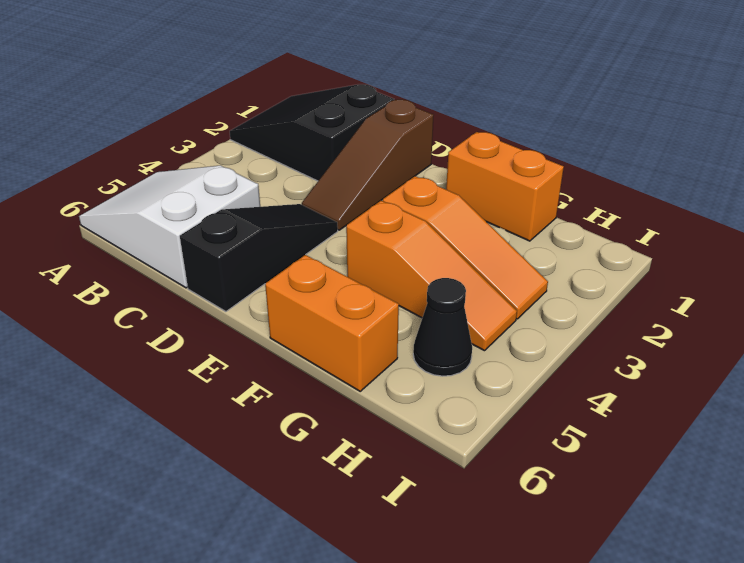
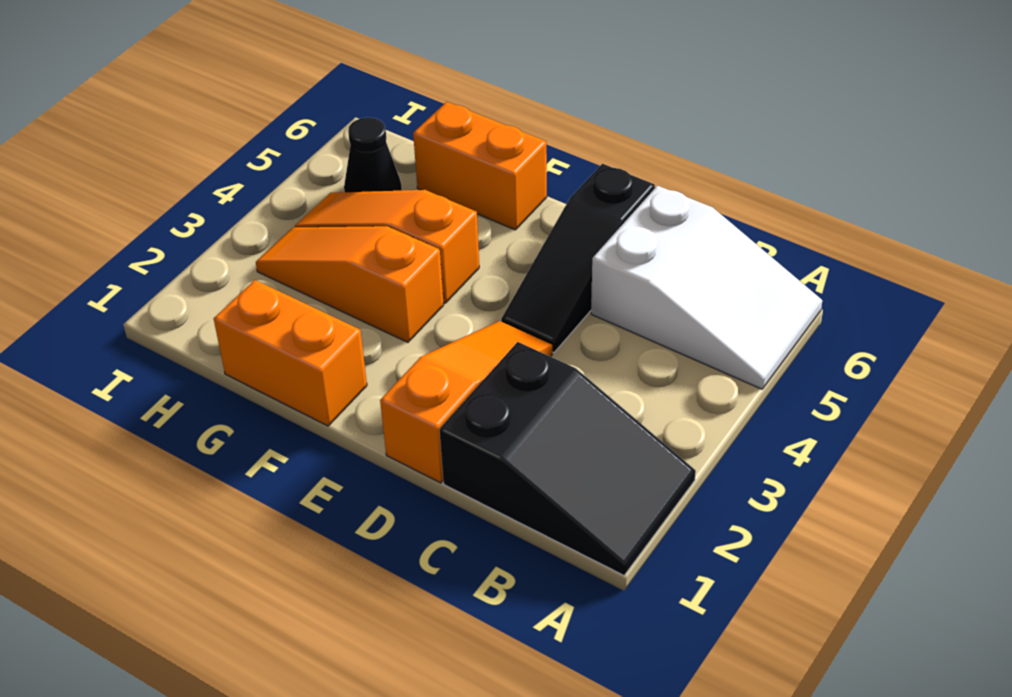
brown slope D1:D3 level 1 top 1 -> orange slope D1:D3 level 1 top 1

